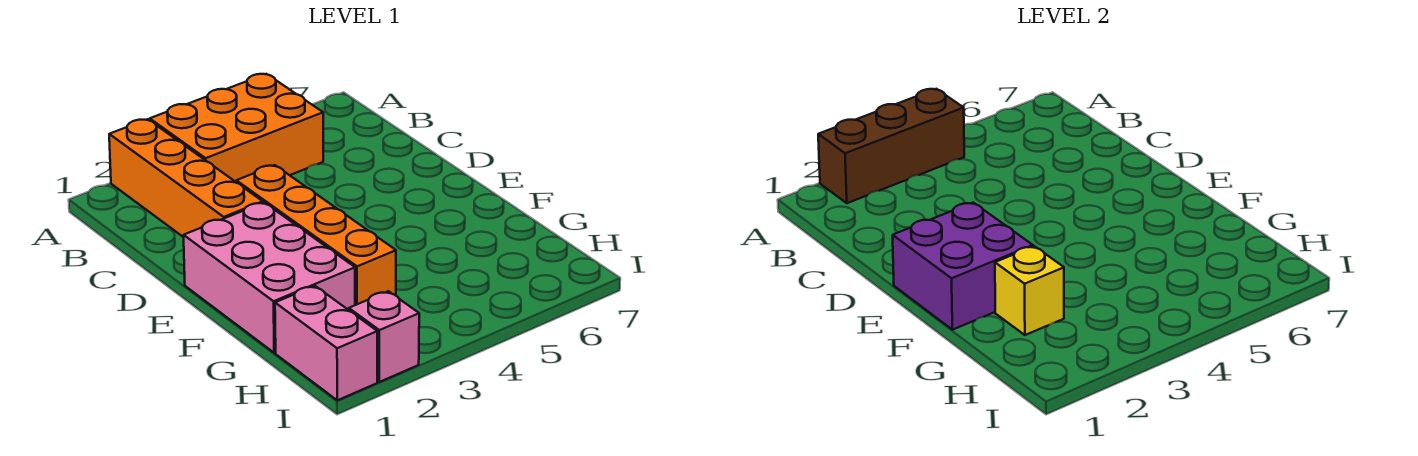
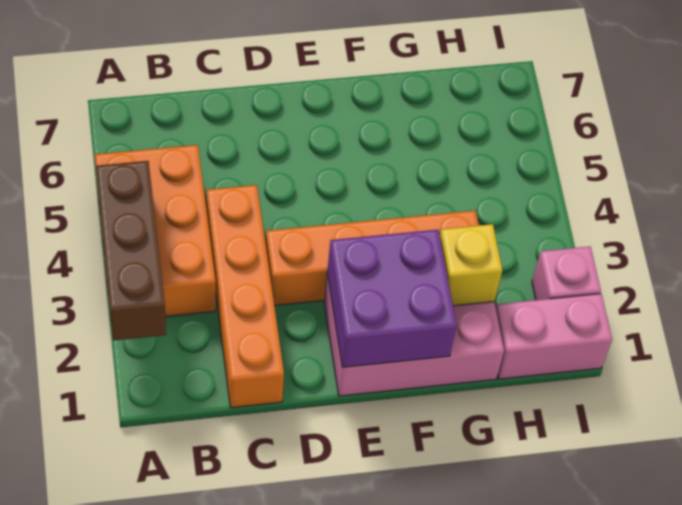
orange brick A2:D2 level 1 -> orange brick C1:C4 level 1

